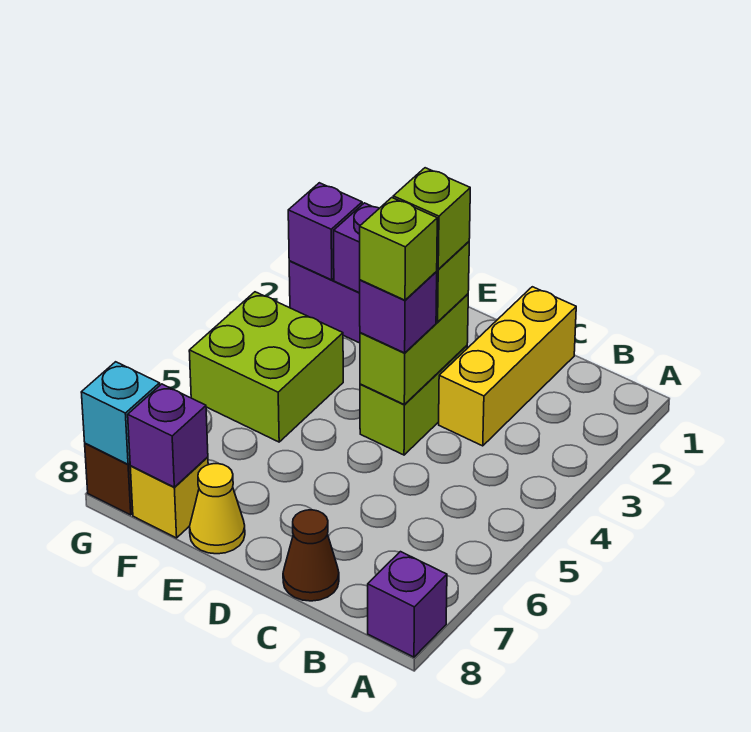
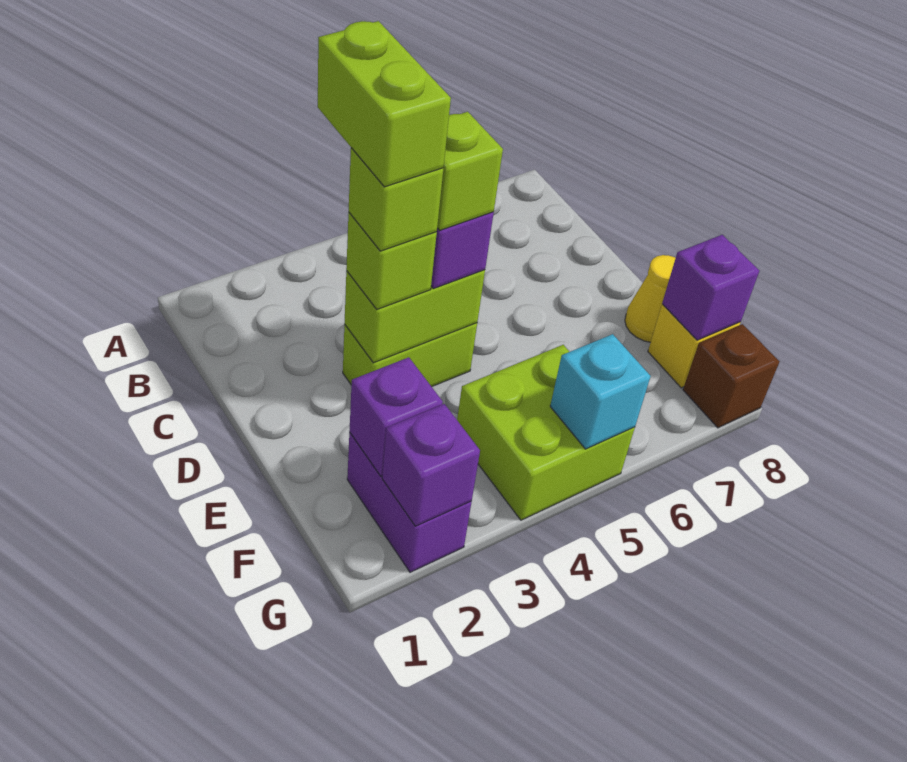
purple brick A8 level 1 -> none
yellow brick C1:C3 level 1 -> none
none -> lime brick C3:D3 level 5
brown cone C8 level 1 -> none
cyan brick G8 level 2 -> cyan brick G5 level 2

